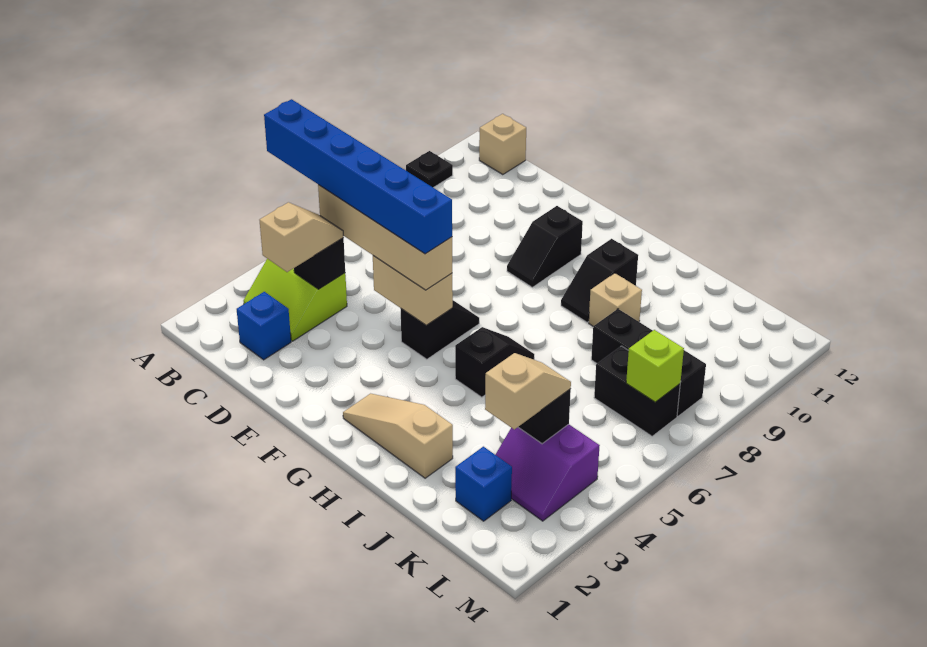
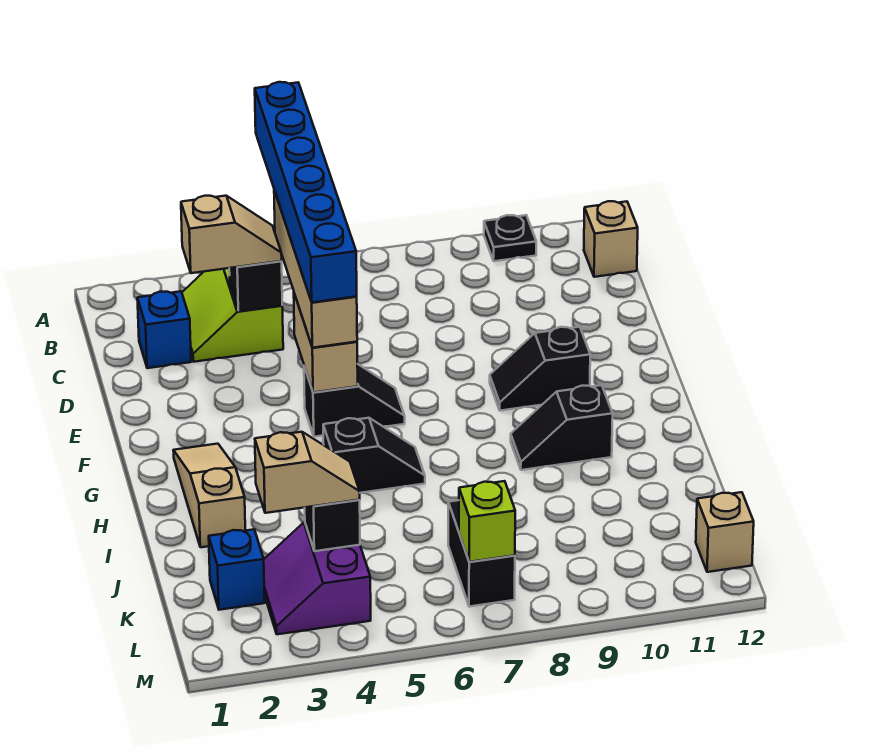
tan brick I9 level 1 -> tan brick L12 level 1
black brick J8:L8 level 1 -> none

